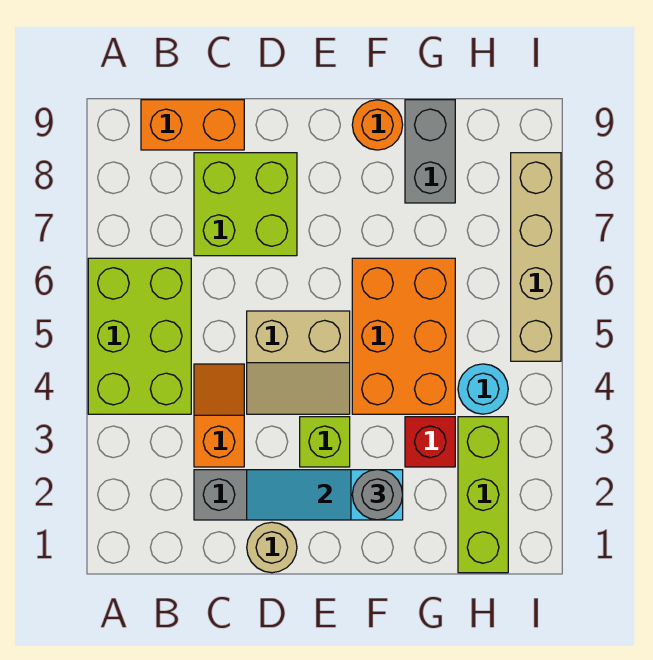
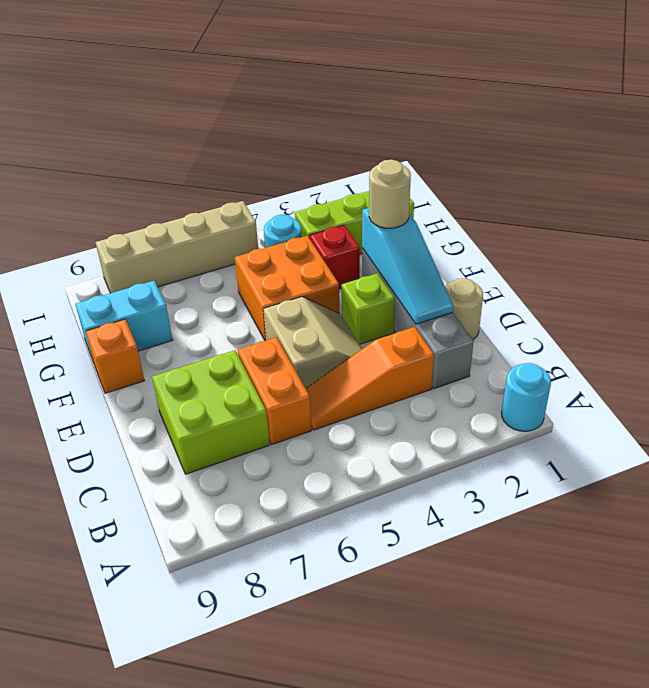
none -> cyan round brick A1 level 1
lime brick A4:B6 level 1 -> none
orange brick B9:C9 level 1 -> orange brick C6:D6 level 1
orange slope C3:C4 level 1 top 3 -> orange slope C3:C5 level 1 top 3
grey round brick F2 level 3 -> tan round brick F2 level 3
orange brick F4:G6 level 1 -> orange brick F4:G5 level 1
orange round brick F9 level 1 -> orange brick F9 level 1
grey brick G8:G9 level 1 -> cyan brick G8:G9 level 1

